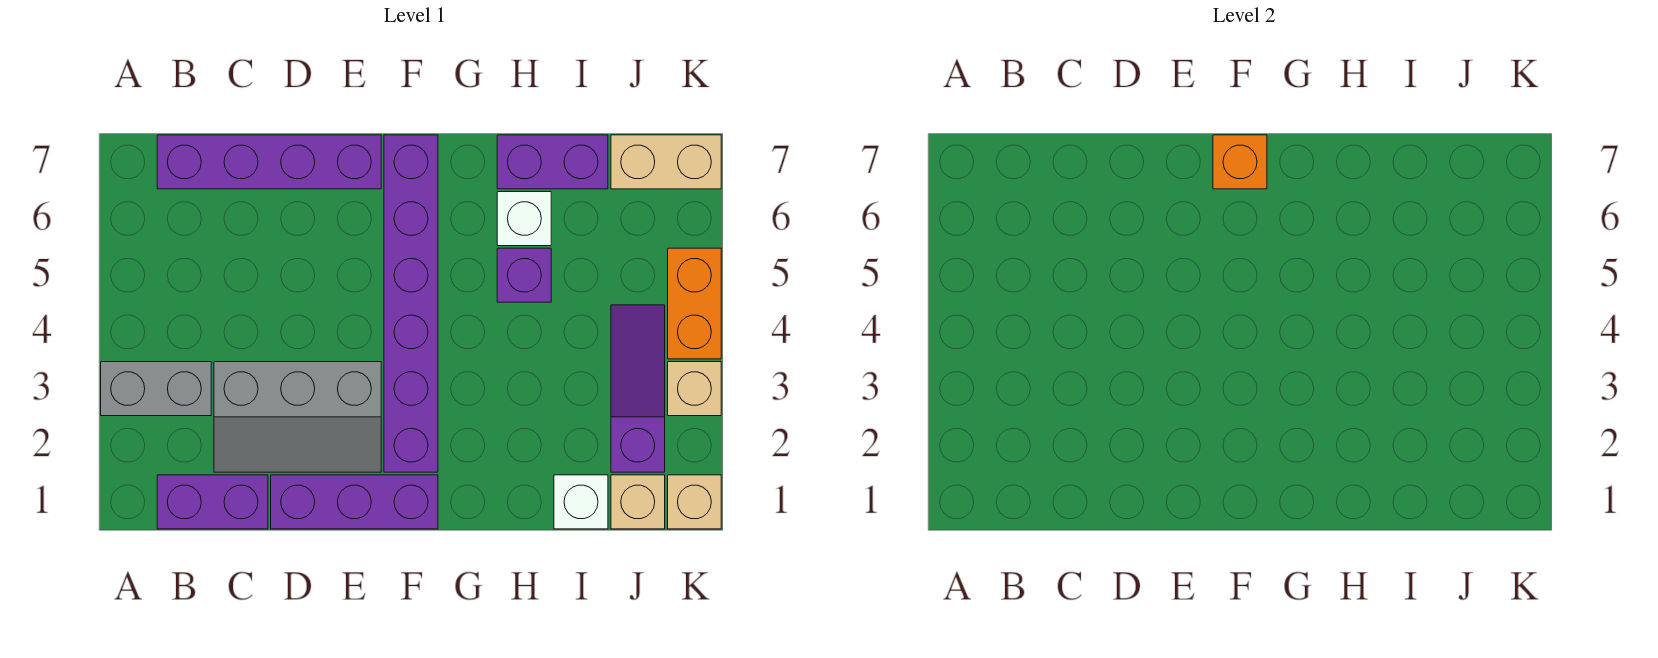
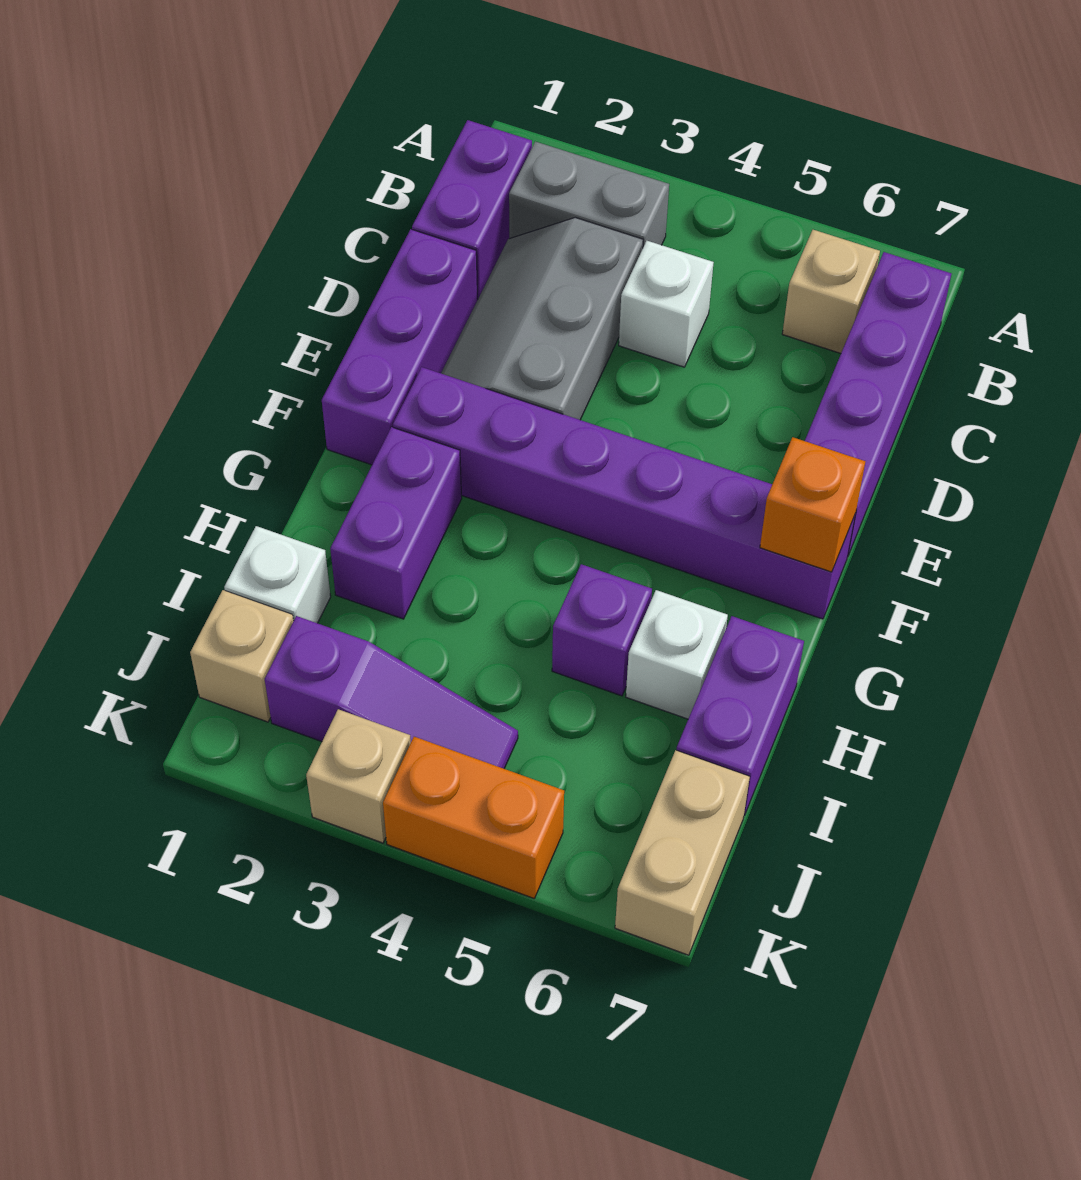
grey brick A3:B3 level 1 -> grey brick B2:B3 level 1
none -> white brick C4 level 1
none -> purple brick G2:H2 level 1
tan brick K1 level 1 -> tan brick B6 level 1

